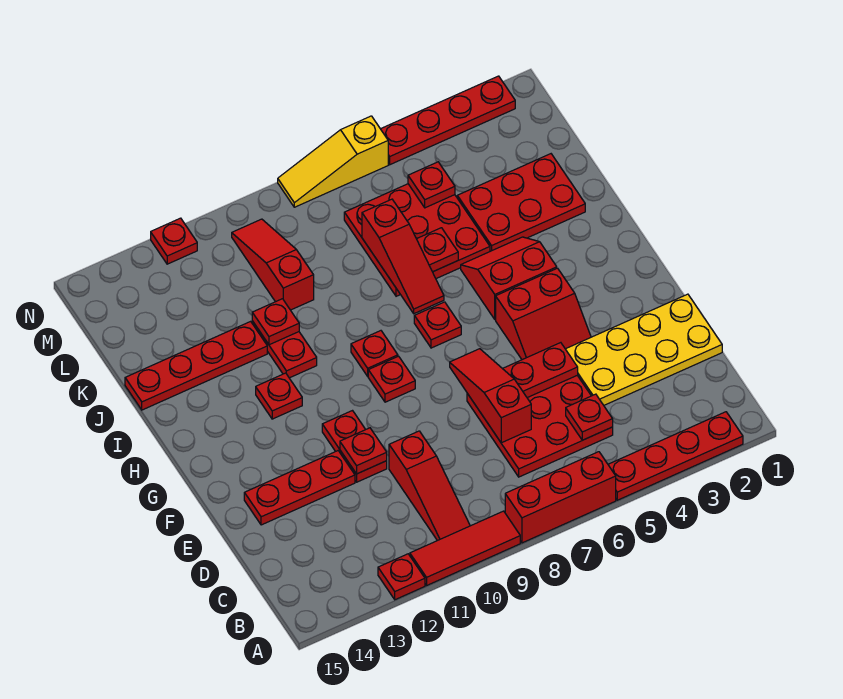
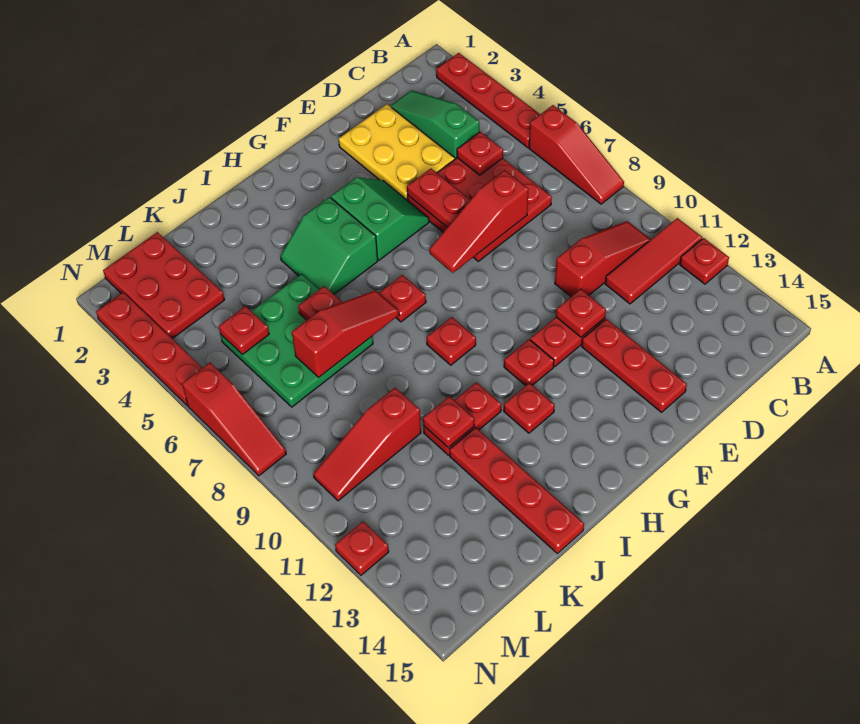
red brick A6:A8 level 1 -> red slope A6:A8 level 1 top 6
red tile A9:A11 level 1 -> red tile A11:C11 level 1
none -> green slope C2:C4 level 1 top 4
yellow plate D1:E4 level 1 -> yellow plate D2:E4 level 1
red slope F4:G5 level 1 top G -> green slope F4:G5 level 1 top G
red plate G9 level 1 -> red plate G11 level 1
red slope H4:I5 level 1 top H -> green slope H4:I5 level 1 top H
red plate J2:K4 level 1 -> red plate L1:M3 level 1
red plate J5:L7 level 1 -> green plate J5:L7 level 1
yellow slope N6:N8 level 1 top 6 -> red slope N6:N8 level 1 top 6

